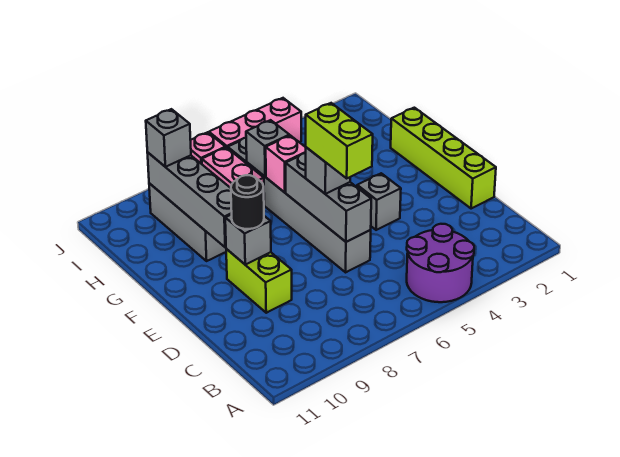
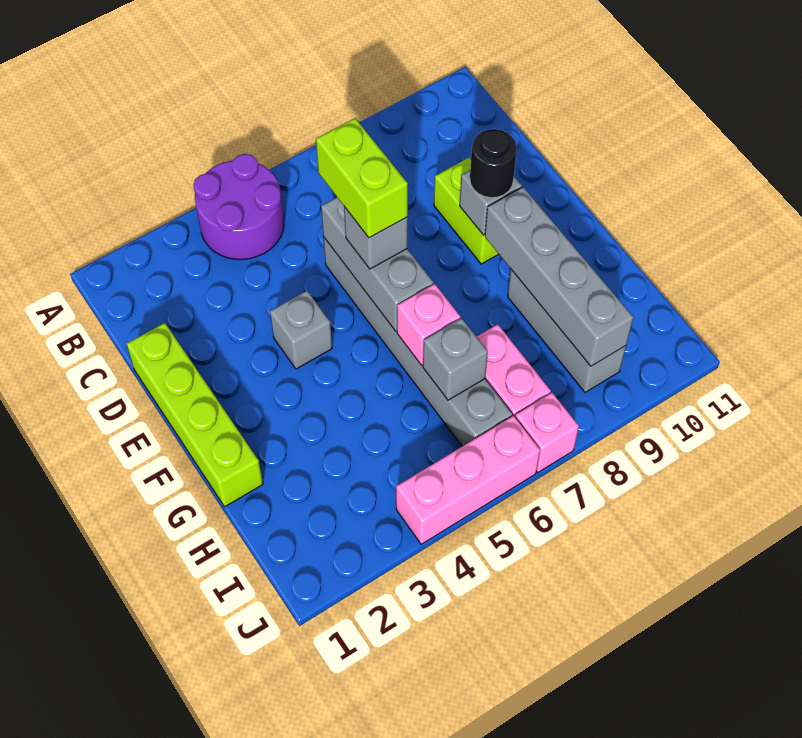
grey brick I9 level 3 -> none

